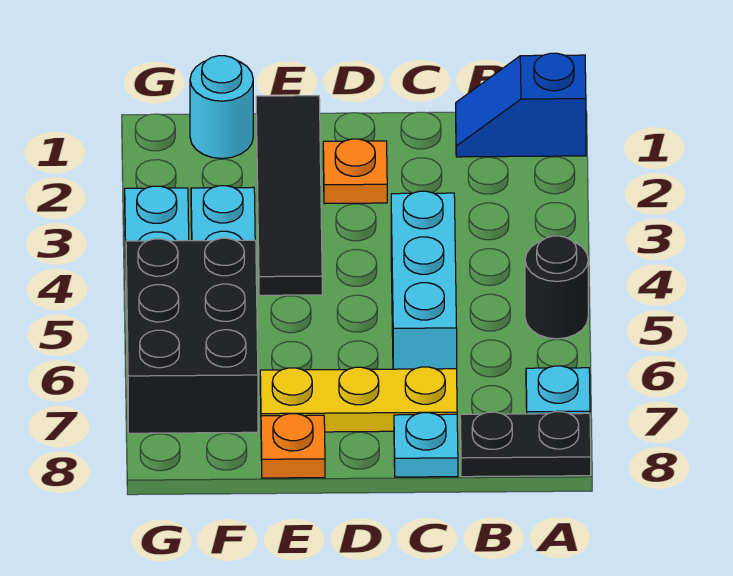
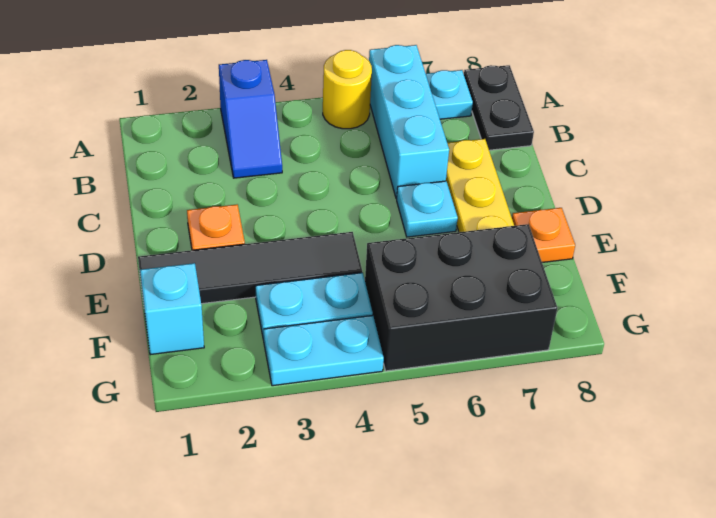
blue slope A1:B1 level 1 top A -> blue slope A3:B3 level 1 top A
black round brick A5 level 1 -> yellow round brick A5 level 1
cyan brick C4:C6 level 1 -> cyan brick A6:C6 level 1
cyan plate C8 level 1 -> cyan plate D6 level 1
cyan round brick F1 level 1 -> cyan brick F1 level 1

